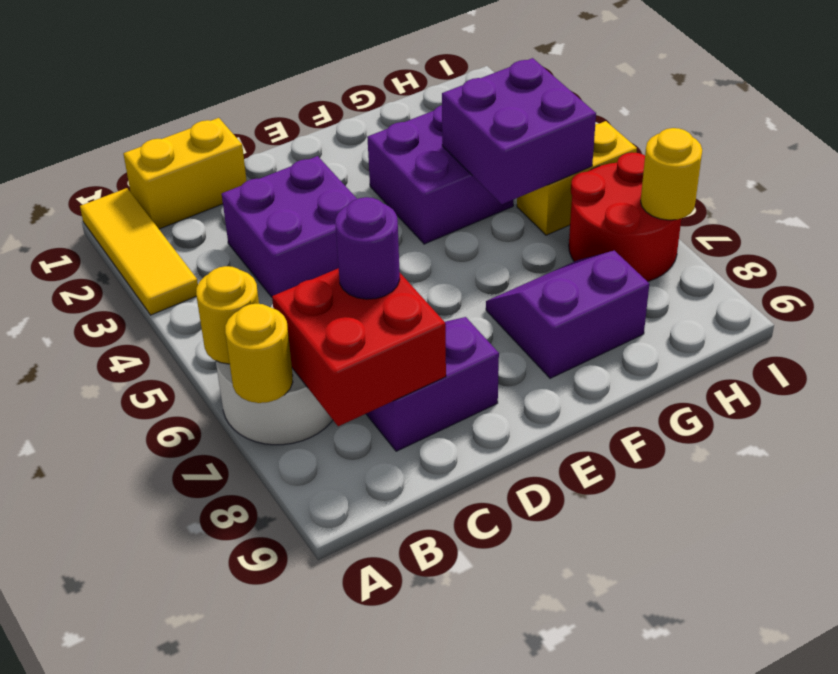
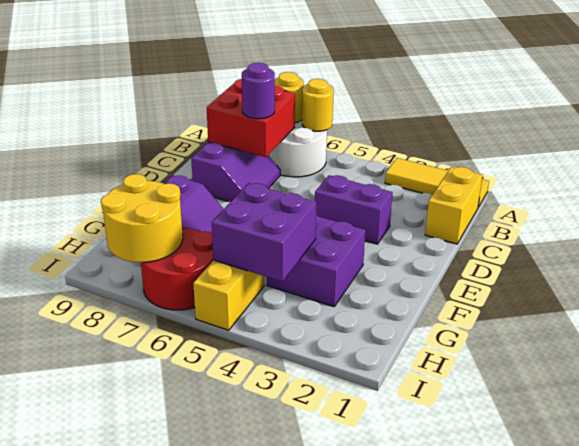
purple brick C3:D4 level 1 -> purple brick D3:D4 level 1
yellow round brick I7 level 2 -> yellow round brick H7:I8 level 2

